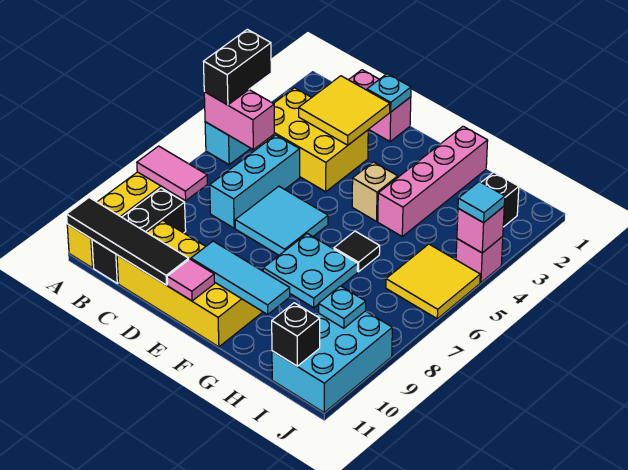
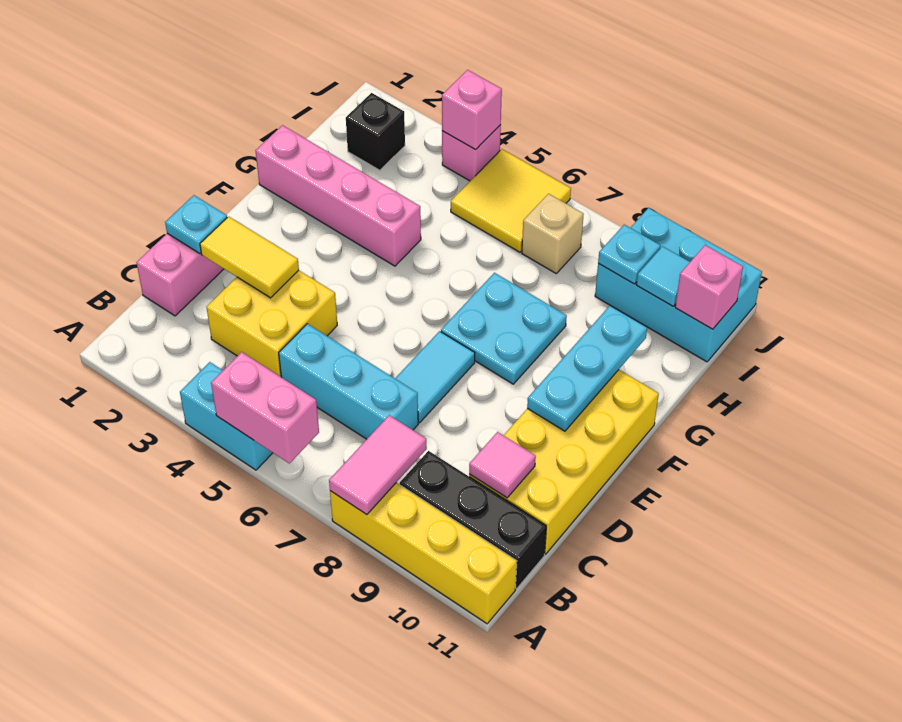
black brick A4:A5 level 3 -> none
pink brick A5:B5 level 2 -> pink brick A5:A6 level 2
black tile A11:D11 level 2 -> none
yellow brick B3:D4 level 1 -> yellow brick C3:D4 level 1
yellow tile C2:D3 level 2 -> yellow tile D2:D3 level 2
cyan tile D6:E7 level 1 -> cyan tile D7:E7 level 1
cyan tile E10:G10 level 2 -> cyan plate E10:G10 level 2
pink tile E11 level 2 -> pink tile C10 level 2
tan brick F4 level 1 -> tan brick I7 level 1
black tile G6 level 1 -> none
black brick I11 level 2 -> pink brick I11 level 2
cyan tile J4 level 3 -> cyan tile I10 level 2

